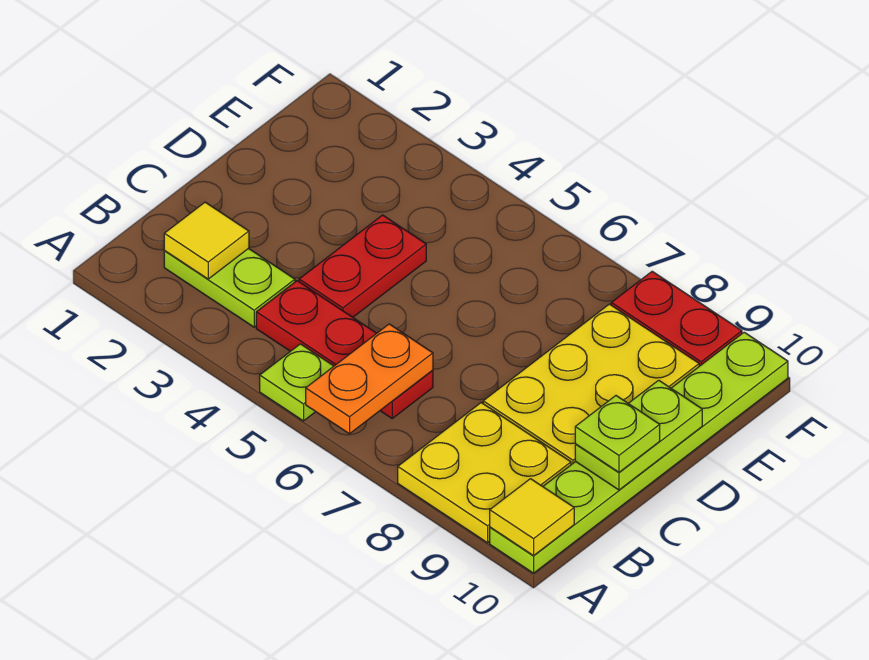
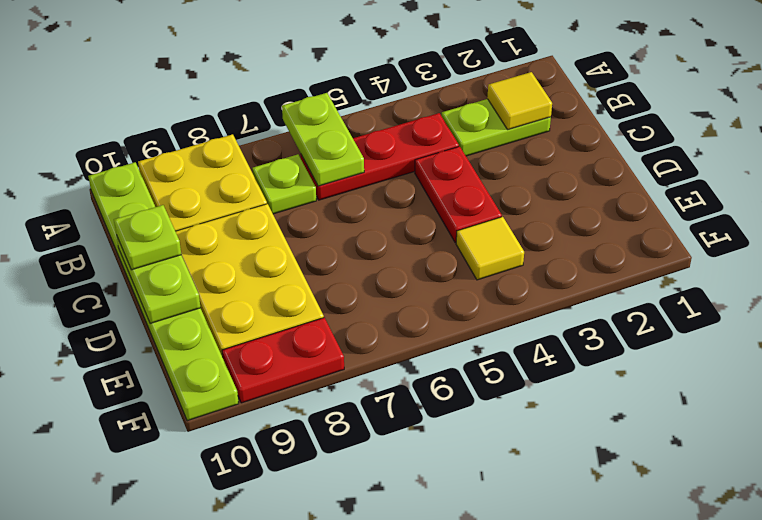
lime plate A5 level 1 -> lime plate B7 level 1
orange plate A6:B6 level 2 -> lime plate A6:B6 level 2
yellow tile A10 level 2 -> yellow tile E4 level 1

